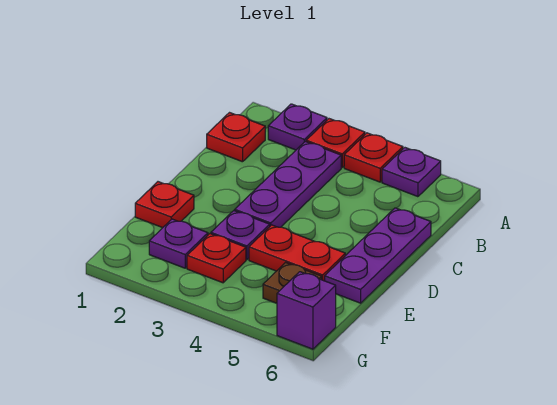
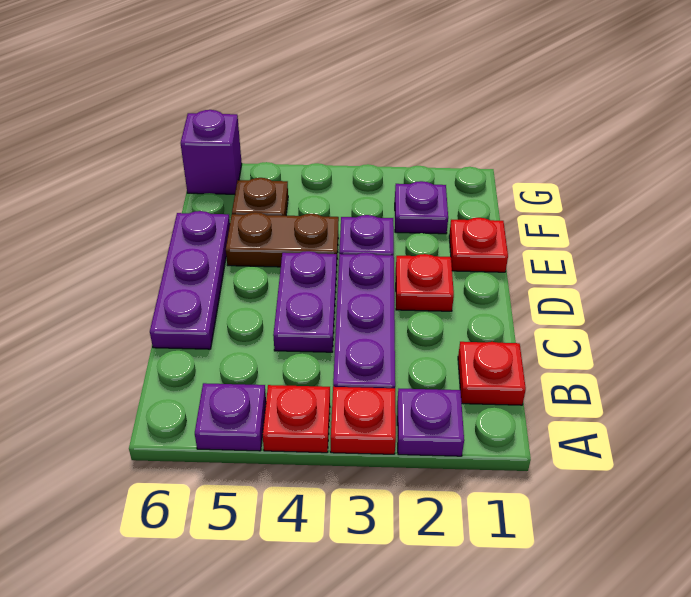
none -> purple plate C4:D4 level 1
red plate E4:E5 level 1 -> brown plate E4:E5 level 1
red plate F3 level 1 -> red plate D2 level 1

